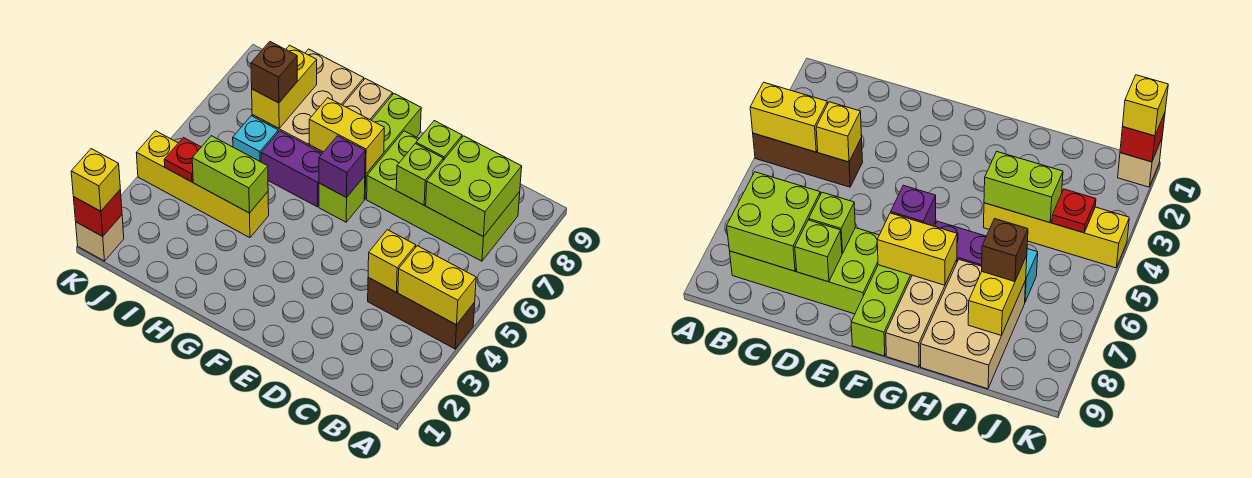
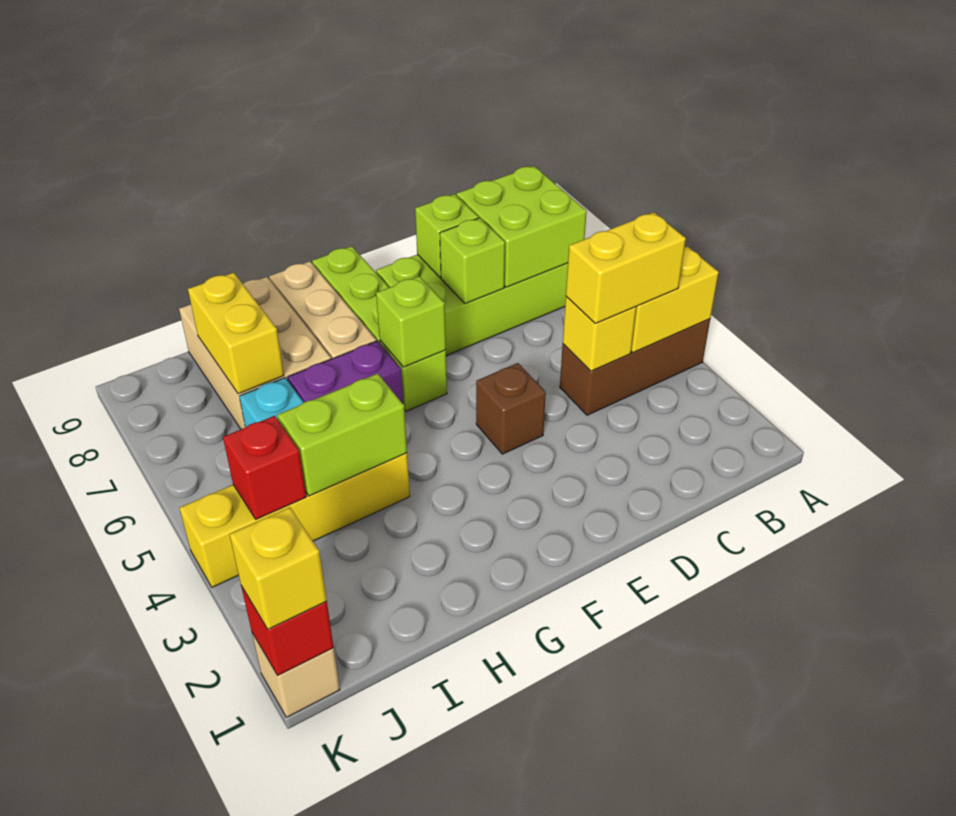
purple brick F6 level 2 -> lime brick F6 level 2
yellow brick F7:G7 level 2 -> yellow brick B4:C4 level 3
brown brick I7 level 3 -> brown brick E4 level 1
red plate J4 level 2 -> red brick J4 level 2

